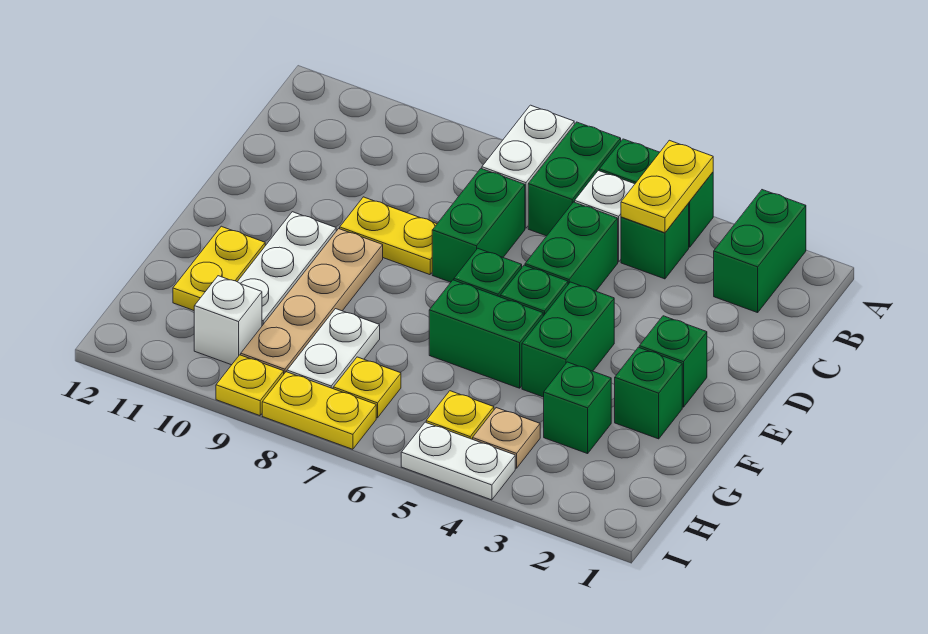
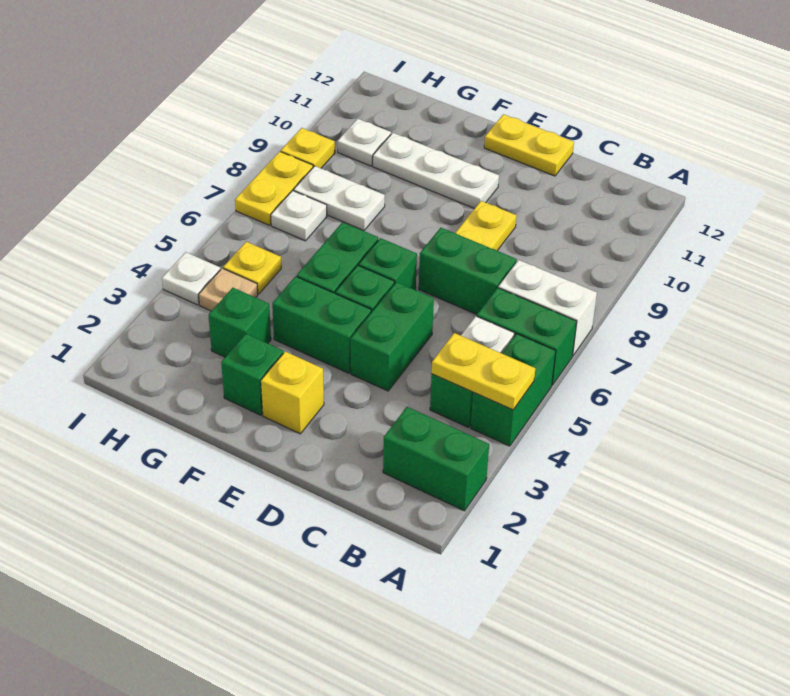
green brick C5:D5 level 1 -> green brick D4:D5 level 1
green brick E2 level 1 -> yellow brick E2 level 1
tan plate E9:H9 level 1 -> none
yellow plate F11:G11 level 1 -> yellow plate D12:E12 level 1
yellow plate H7 level 1 -> white plate H7 level 1
white brick H10 level 1 -> white plate H10 level 1
white plate I4:I5 level 1 -> white plate I4 level 1

